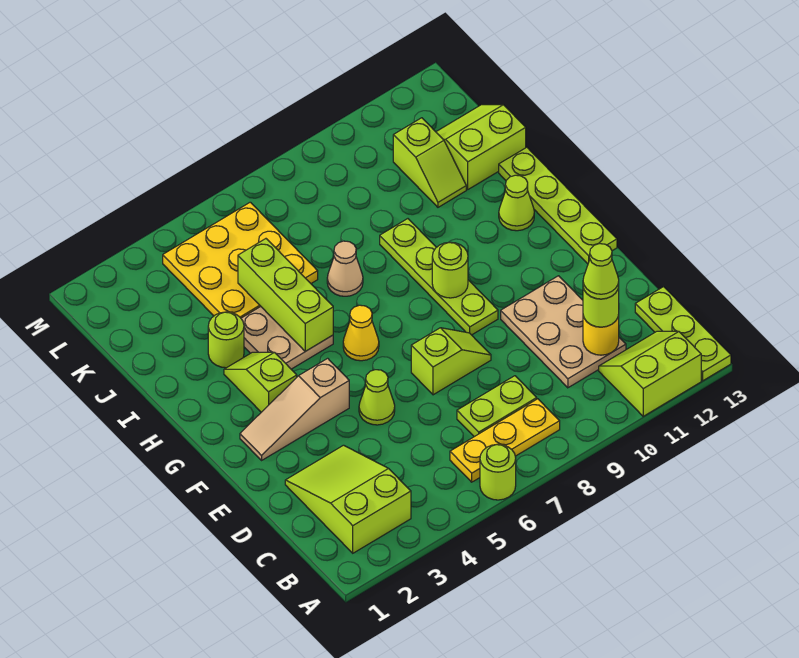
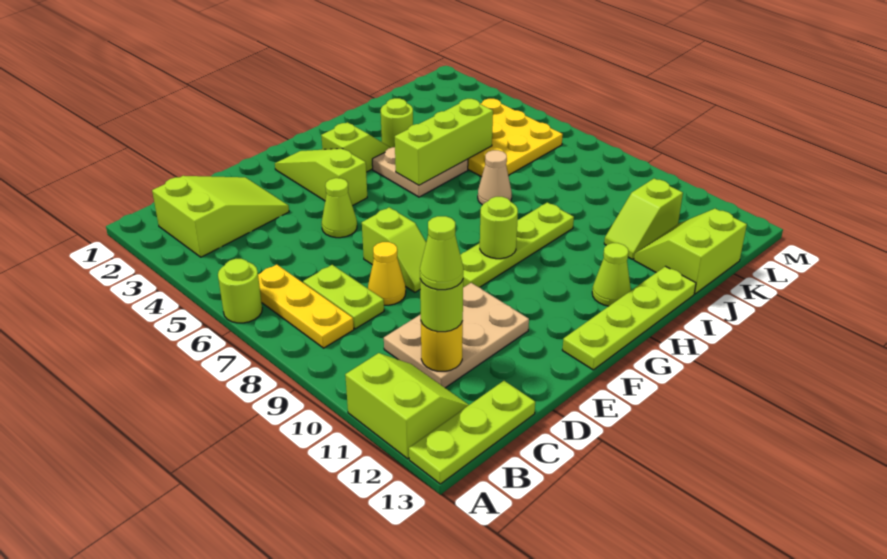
tan slope F2:F4 level 1 top 4 -> lime slope F2:F4 level 1 top 4
yellow cone G6 level 1 -> yellow cone D8 level 1
lime slope J12:K13 level 1 top J -> lime slope J12:K13 level 1 top 13

